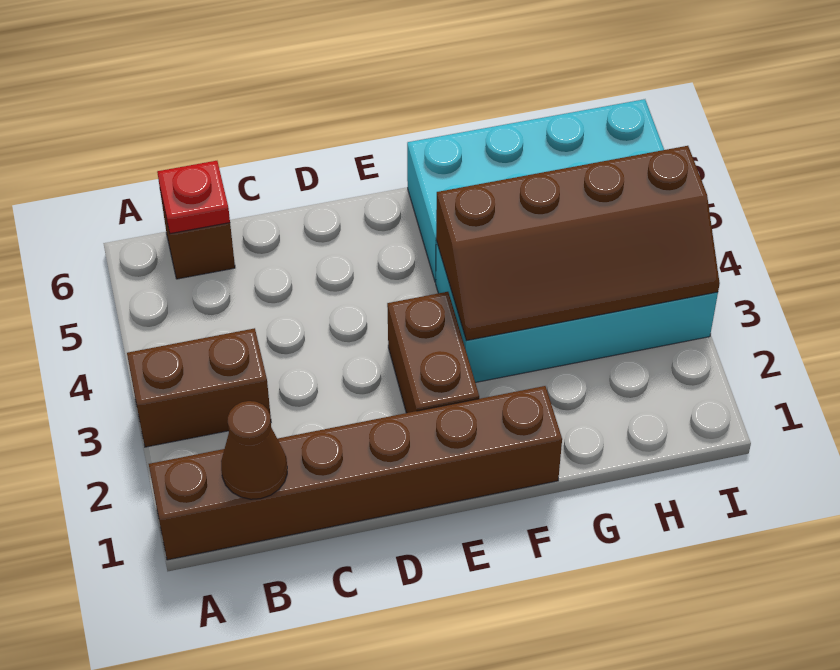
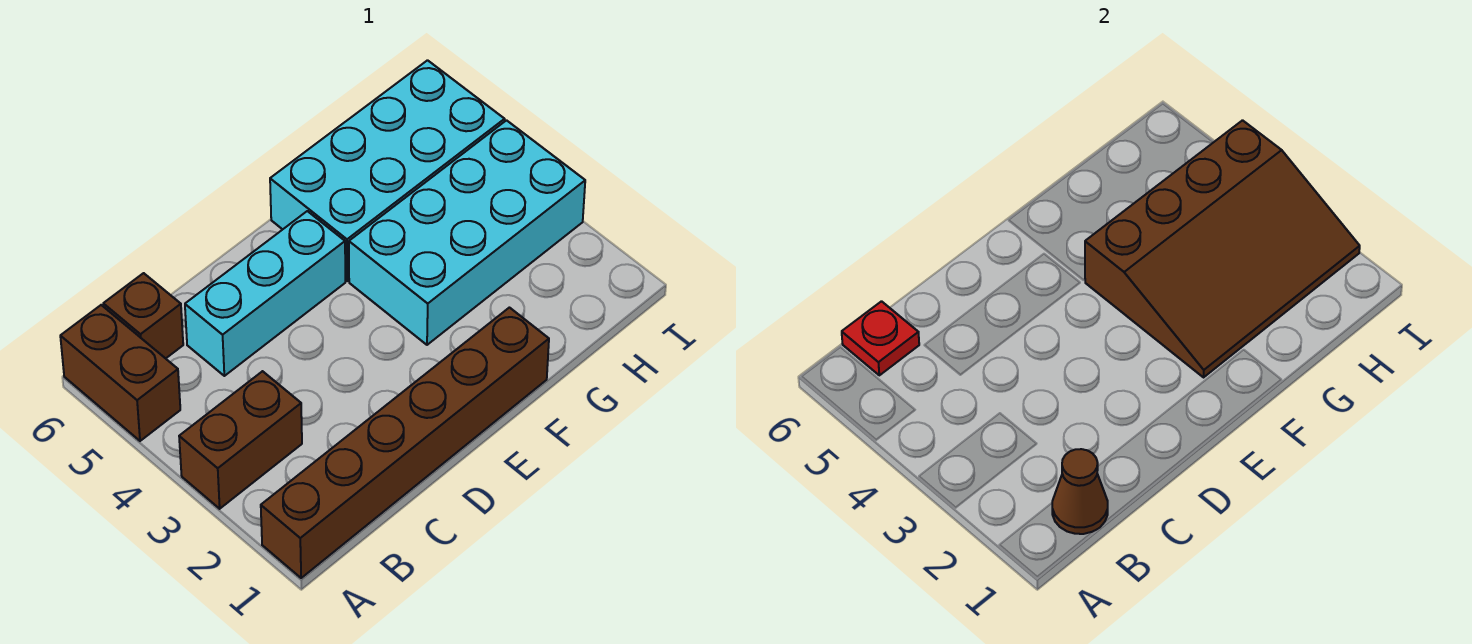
none -> cyan brick C5:E5 level 1
brown brick E2:E3 level 1 -> brown brick A5:A6 level 1
brown slope F3:I4 level 2 top 4 -> brown slope F2:I4 level 2 top 4

